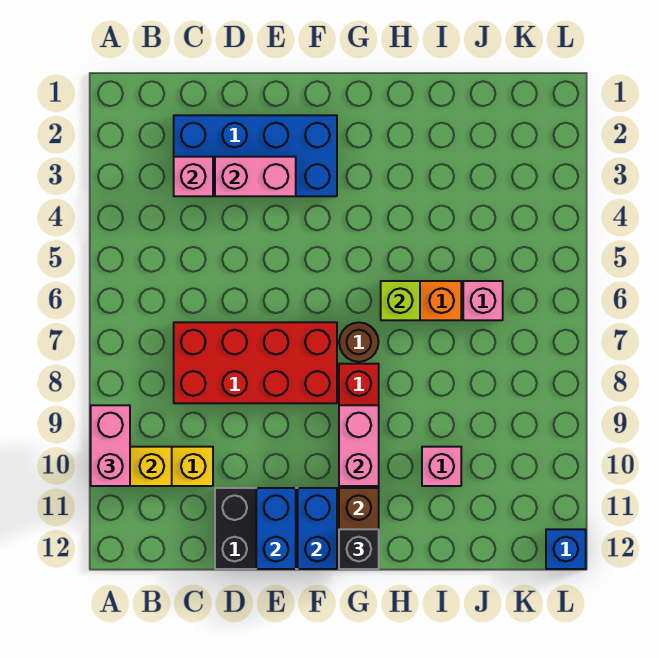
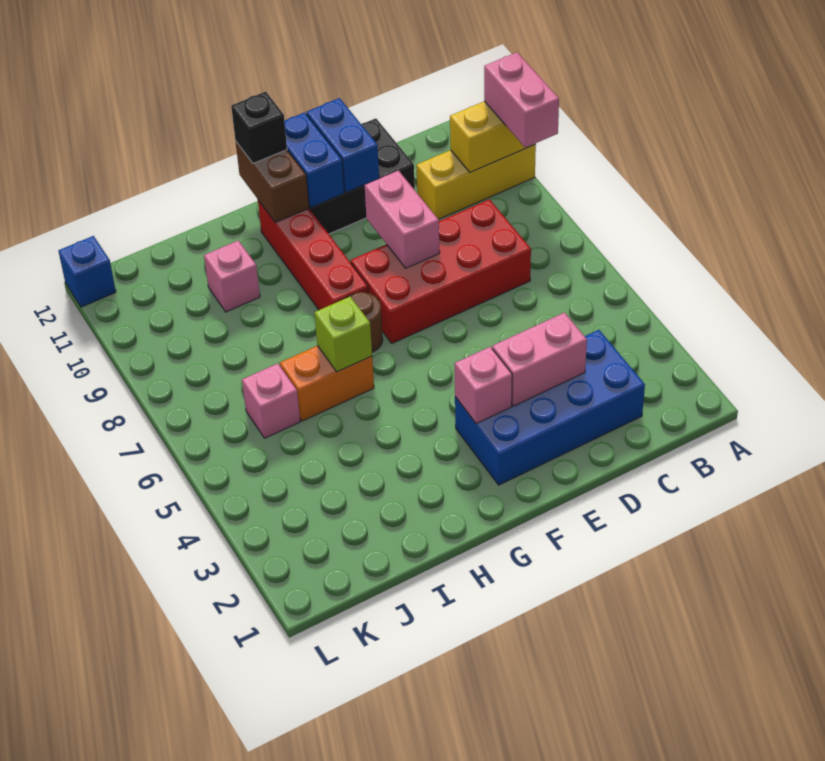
pink brick C3 level 2 -> pink brick F3 level 2
pink brick G9:G10 level 2 -> pink brick E8:E9 level 2

